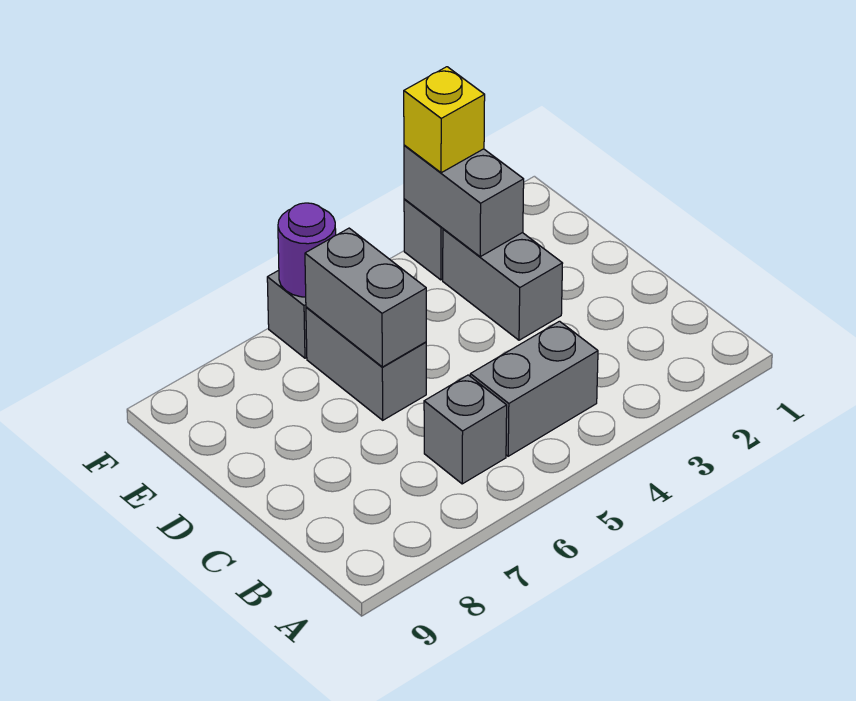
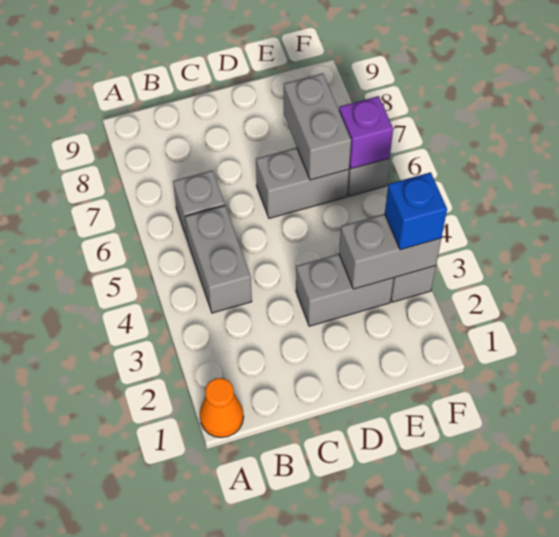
none -> orange cone A1 level 1
grey brick D6:E6 level 2 -> grey brick E6:E7 level 2
yellow brick F3 level 3 -> blue brick F3 level 3
purple round brick F6 level 2 -> purple brick F6 level 2

